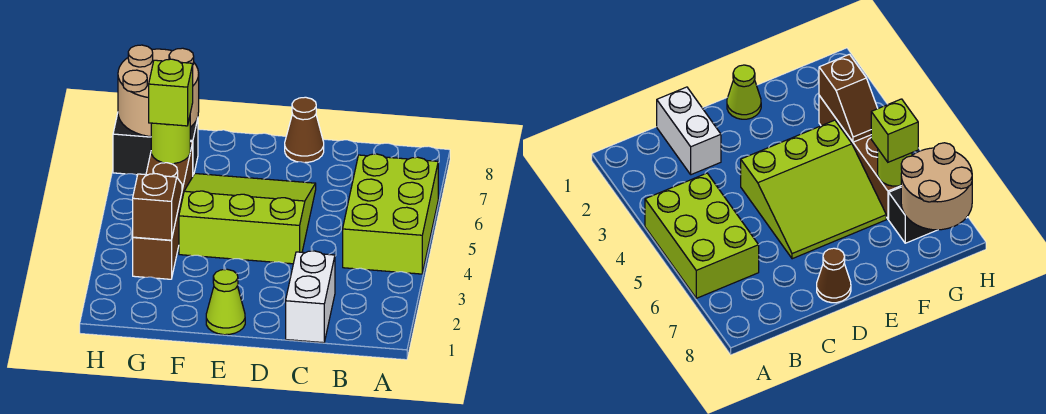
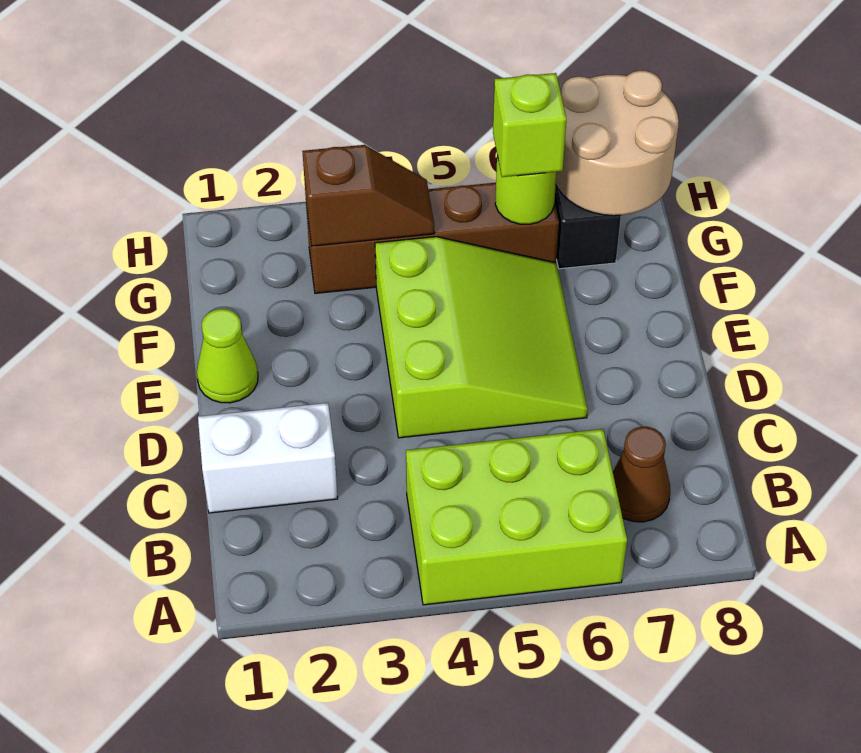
brown cone D8 level 1 -> brown cone B7 level 1

